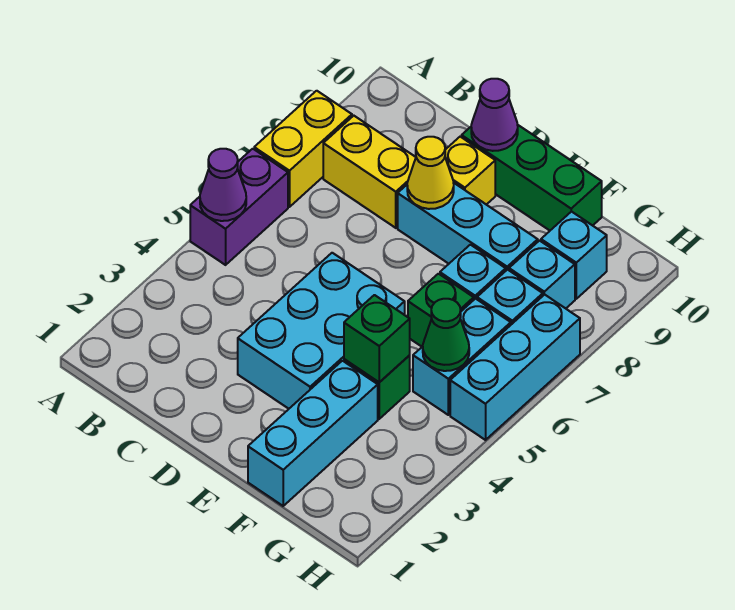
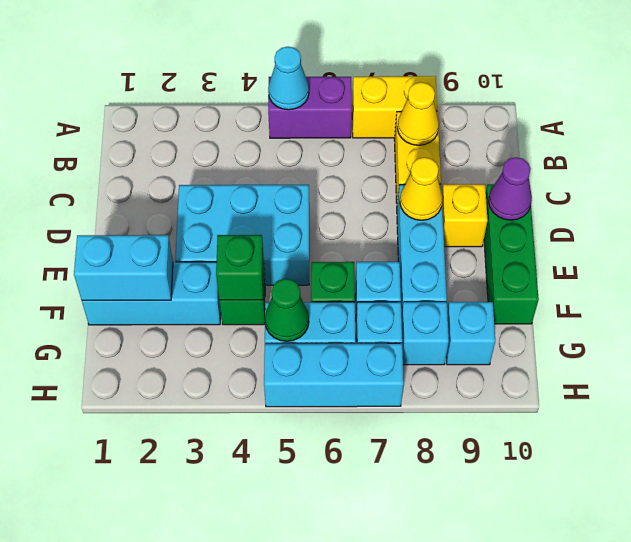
purple cone A5 level 2 -> cyan cone A5 level 2
none -> yellow cone B8 level 2
none -> cyan brick F1:F2 level 2

